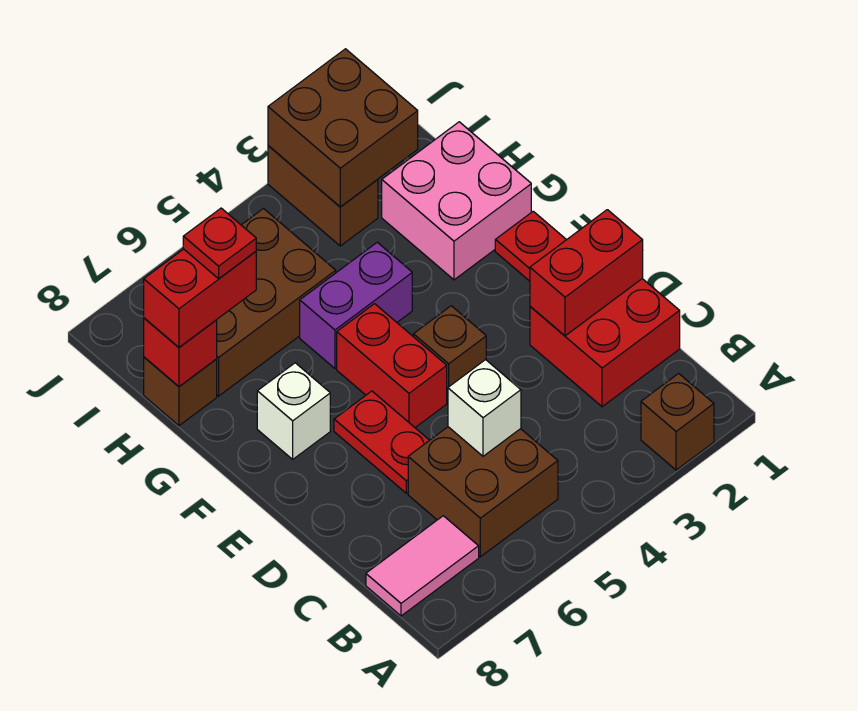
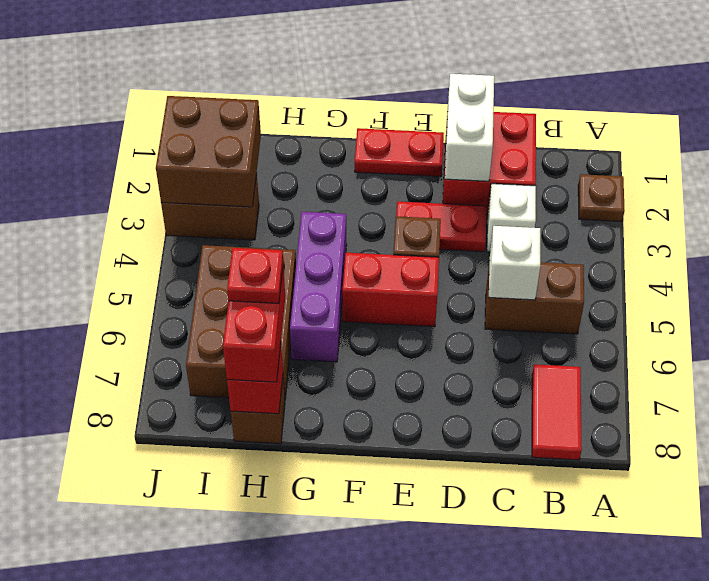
brown brick A2 level 1 -> brown plate A2 level 1
brown brick B5:C6 level 1 -> brown brick B5:C5 level 1
pink tile B7:B8 level 1 -> red tile B7:B8 level 1
red brick D1:D2 level 2 -> white brick D1:D2 level 2
red plate D6:E6 level 1 -> red plate D3:E3 level 1
white brick F7 level 1 -> white brick C3 level 1
pink brick G1:H2 level 1 -> none
purple brick G4:G5 level 1 -> purple brick G4:G6 level 1

